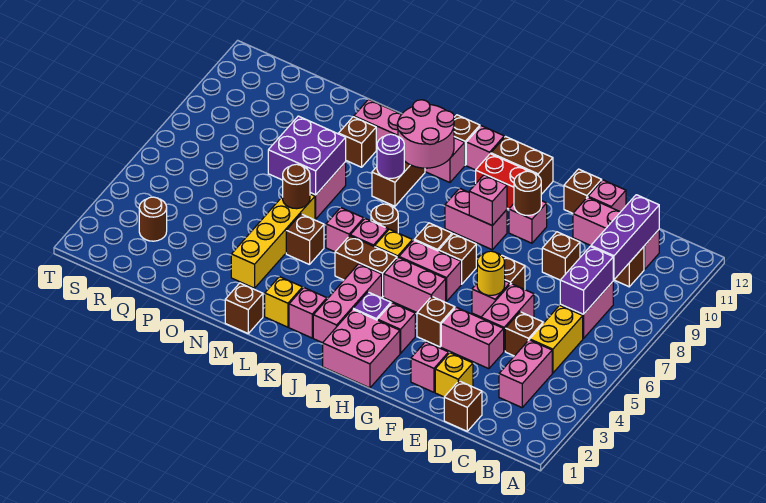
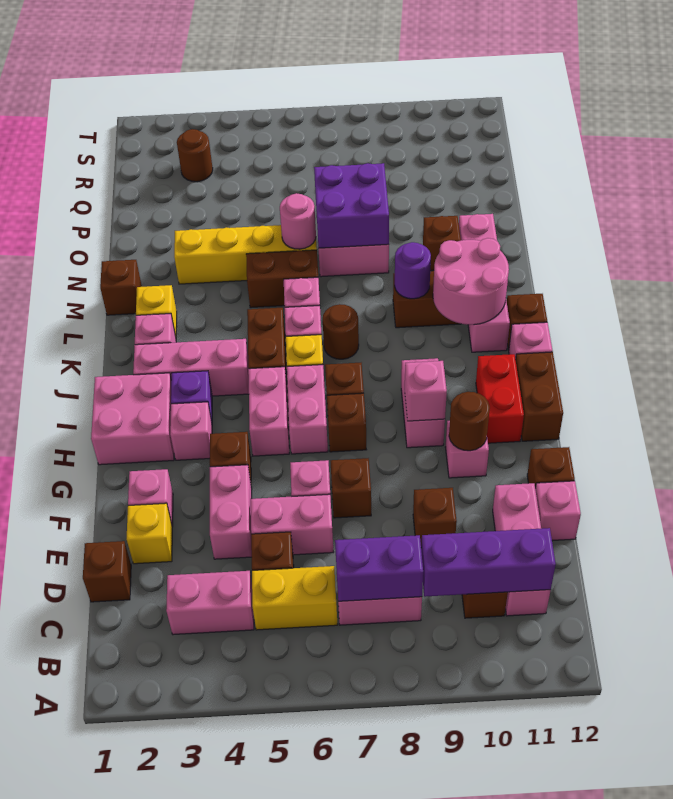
yellow round brick F6 level 2 -> none
brown brick M5 level 1 -> brown brick M5:M6 level 1
brown round brick N6 level 2 -> pink round brick N6 level 2

